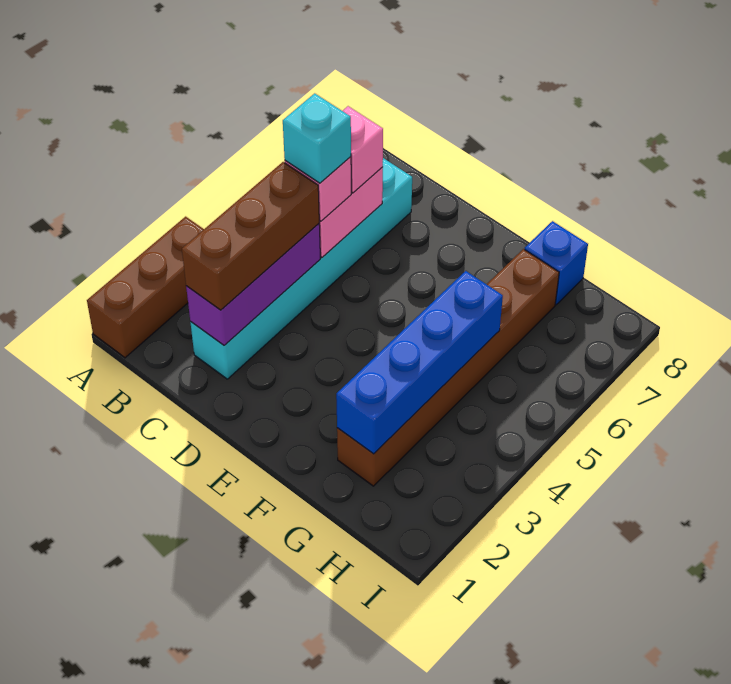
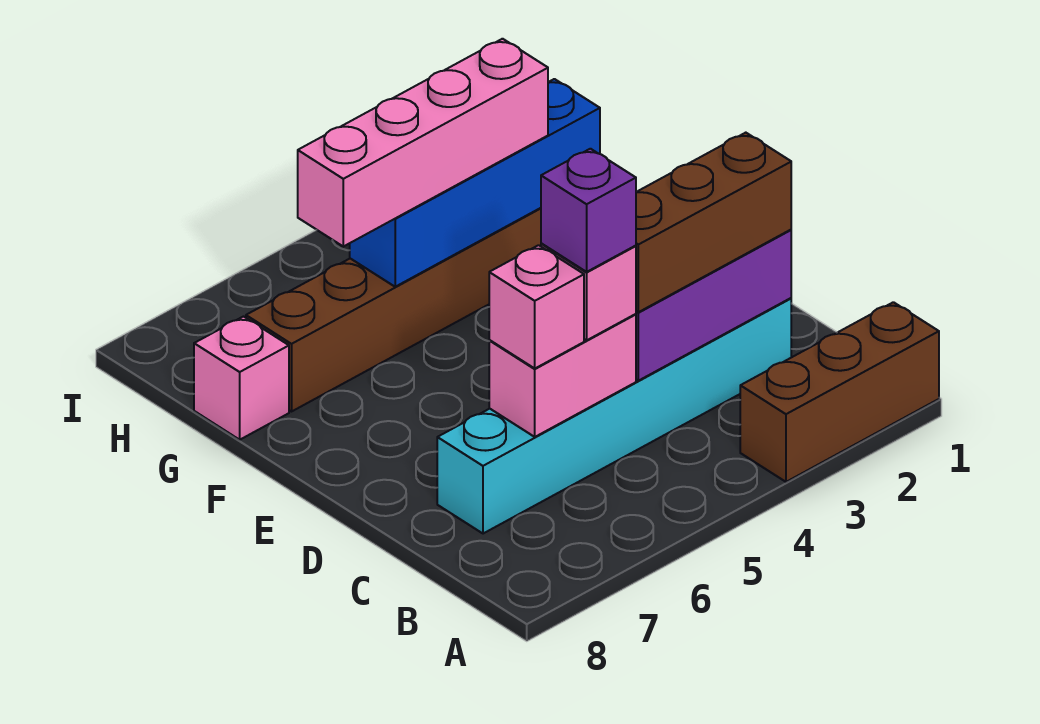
cyan brick C5 level 4 -> purple brick C5 level 4
none -> pink brick G3:G6 level 3
blue brick G8 level 1 -> pink brick G8 level 1

